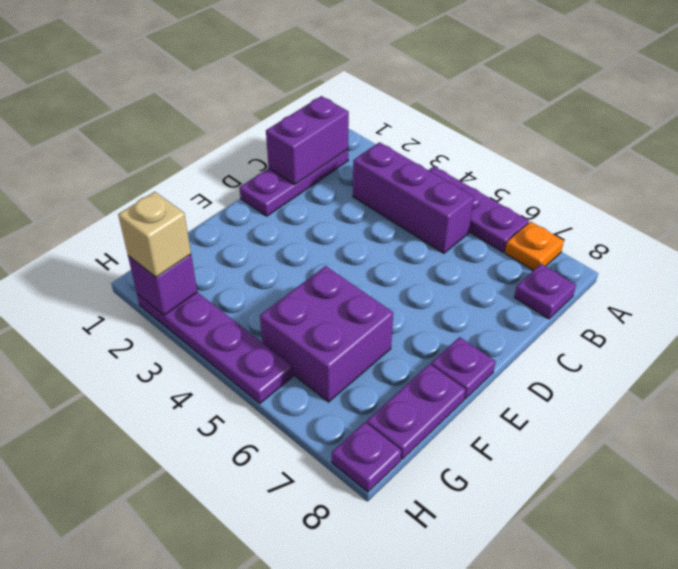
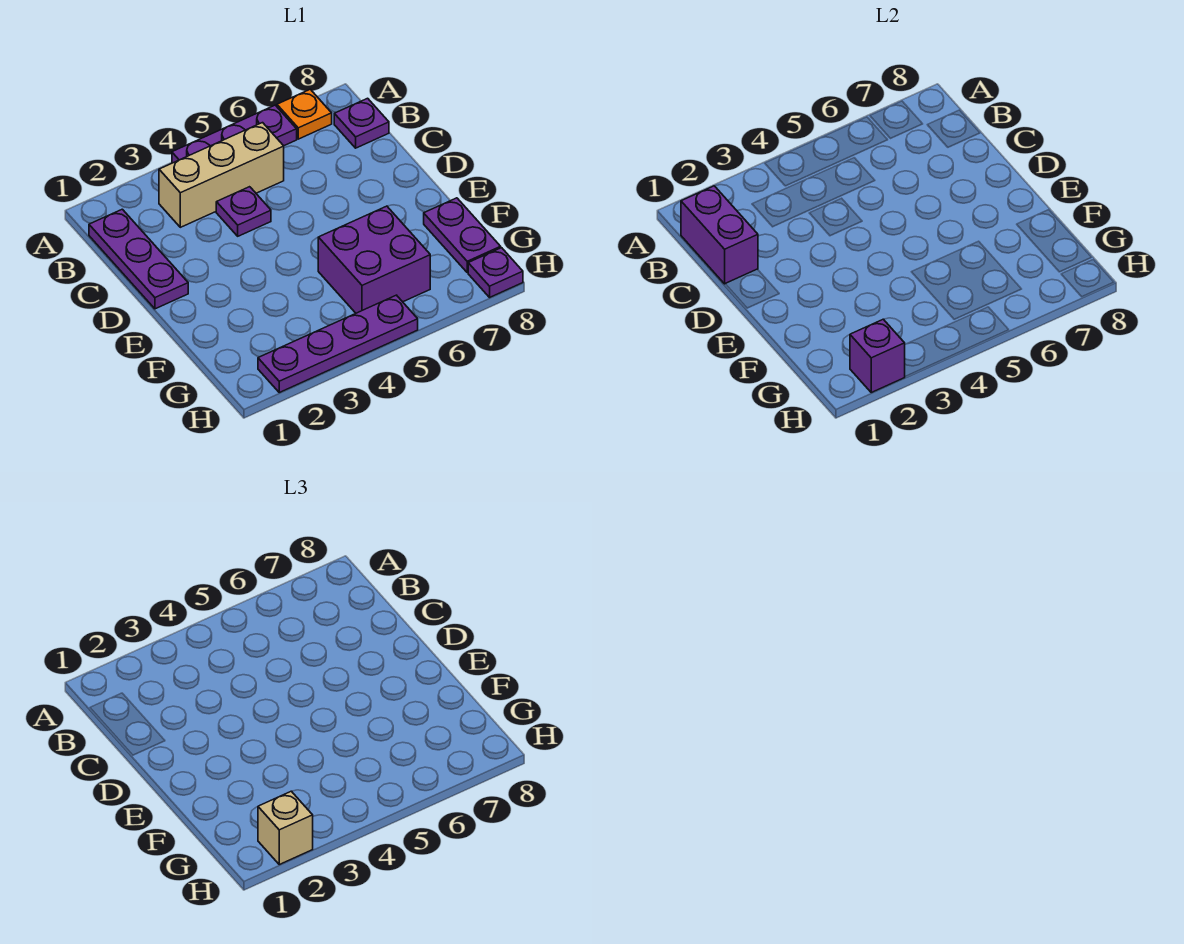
purple brick B3:B5 level 1 -> tan brick B3:B5 level 1
purple plate E8 level 1 -> purple plate C4 level 1

